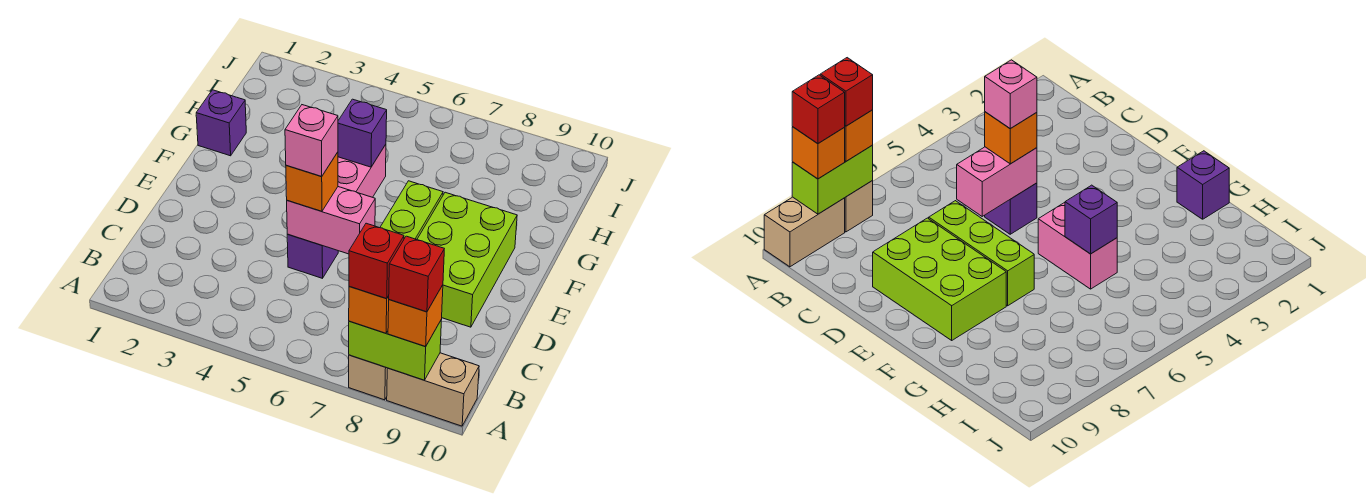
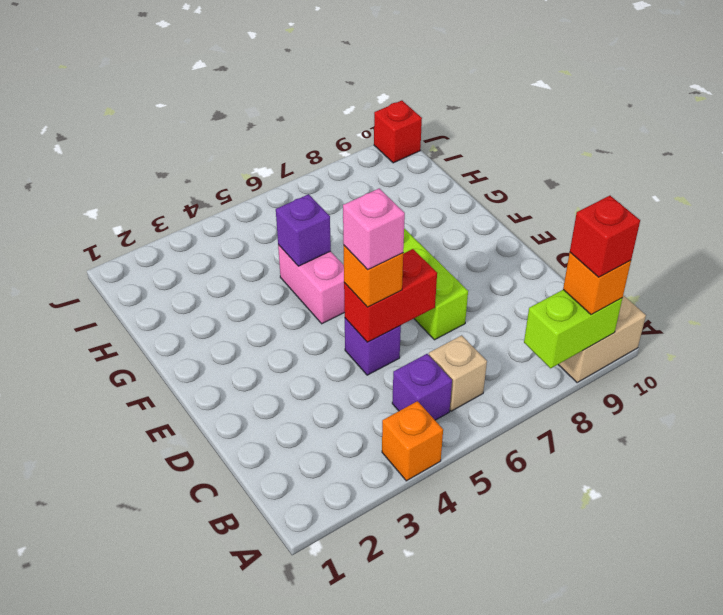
tan brick A8 level 1 -> tan brick B6 level 1
orange brick A8 level 3 -> orange brick A4 level 1
red brick A8 level 4 -> red brick J10 level 1
pink brick D5:D6 level 2 -> red brick D5:D6 level 2
lime brick D8:F9 level 1 -> none
purple brick G1 level 1 -> purple brick B5 level 1

